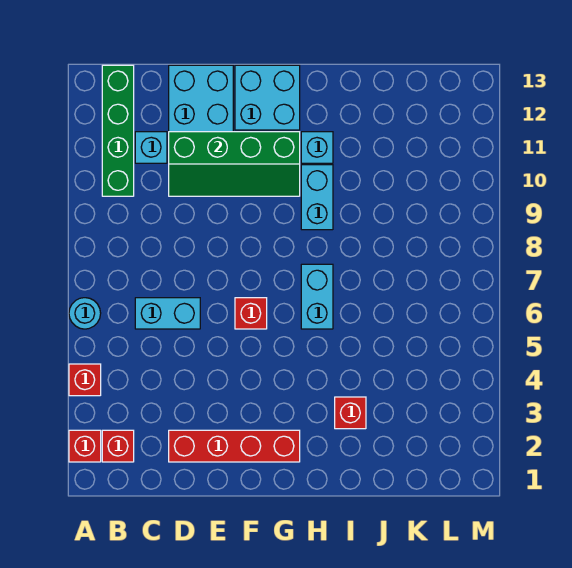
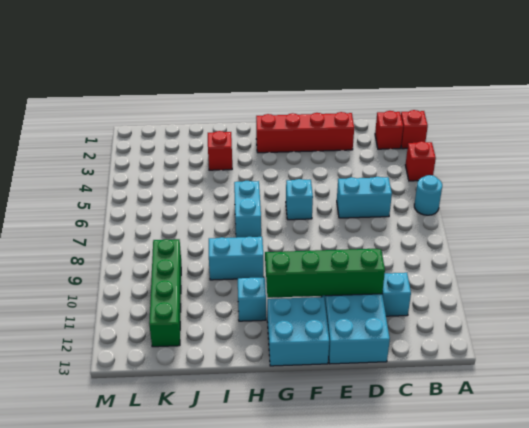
green brick B10:B13 level 1 -> green brick K9:K12 level 1
red brick F6 level 1 -> cyan brick F6 level 1
cyan brick H9:H10 level 1 -> cyan brick H9:I9 level 1

